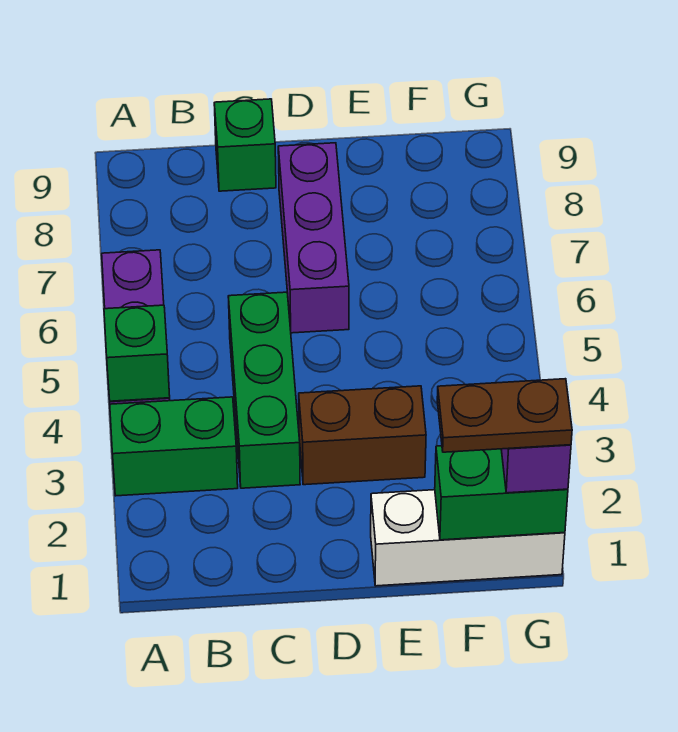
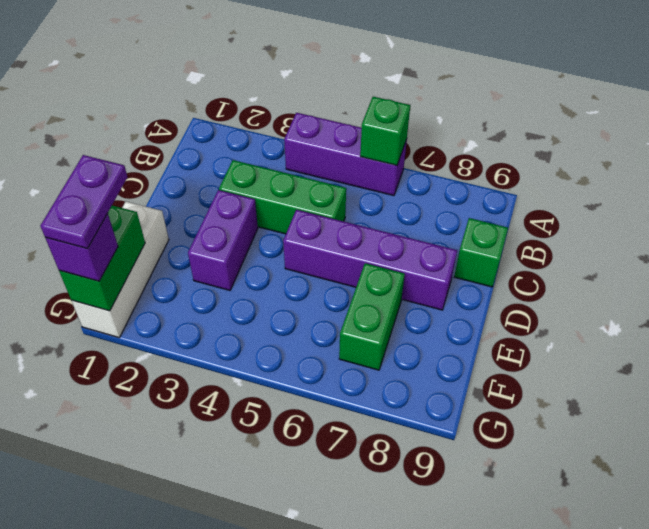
green brick A3:B3 level 1 -> green brick E7:F7 level 1
green brick A4 level 2 -> green brick A6 level 2
brown brick D3:E3 level 1 -> purple brick D3:E3 level 1
purple brick D6:D8 level 1 -> purple brick D5:D8 level 1
brown plate F1:G1 level 4 -> purple plate F1:G1 level 4

